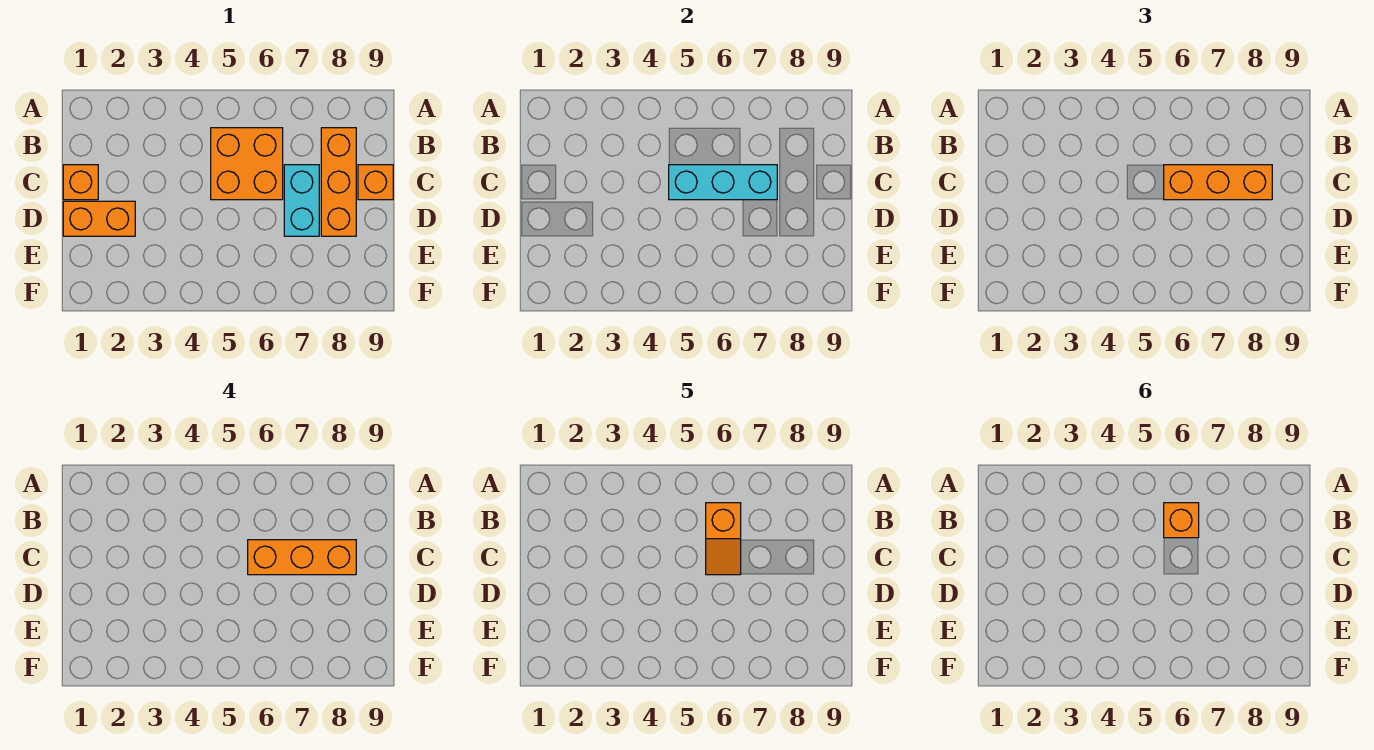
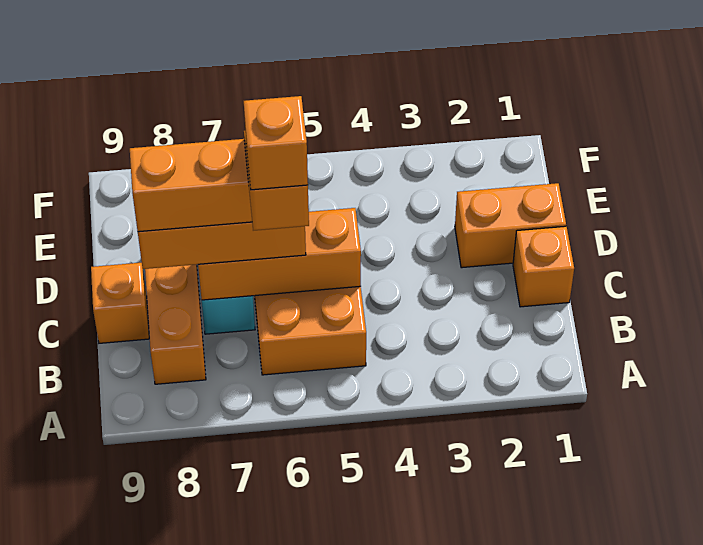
cyan brick C5:C7 level 2 -> orange brick C5:C7 level 2

